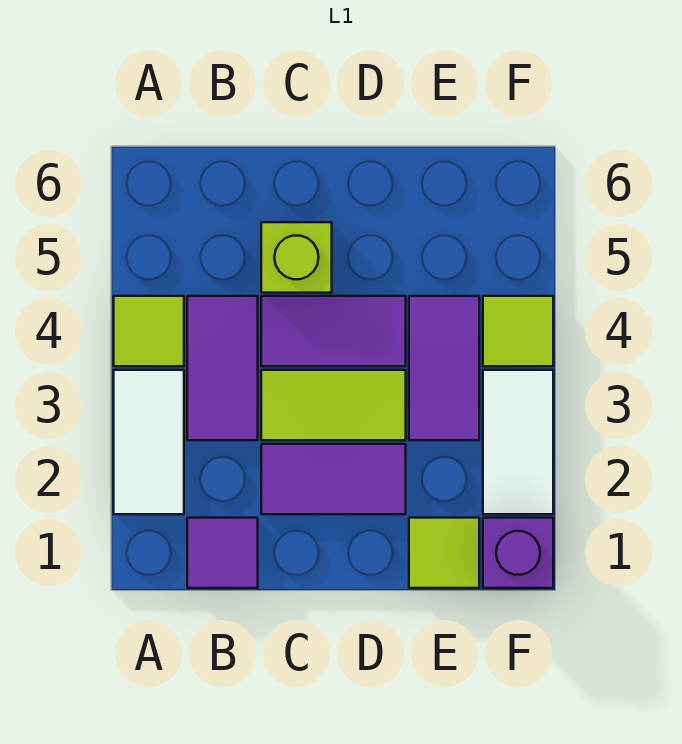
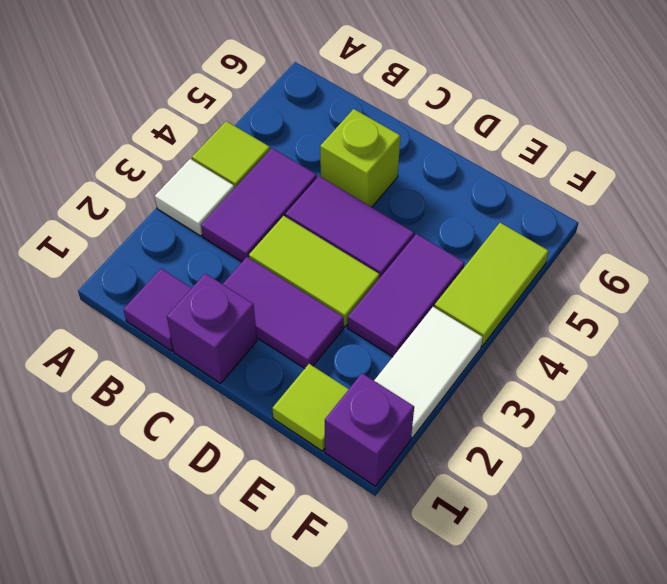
white tile A2:A3 level 1 -> white tile A3 level 1
none -> purple brick C1 level 1
lime tile F4 level 1 -> lime tile F4:F5 level 1

